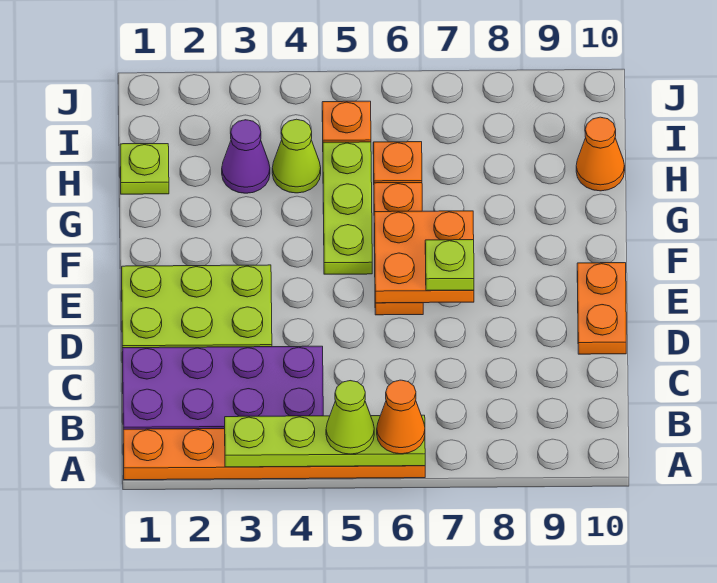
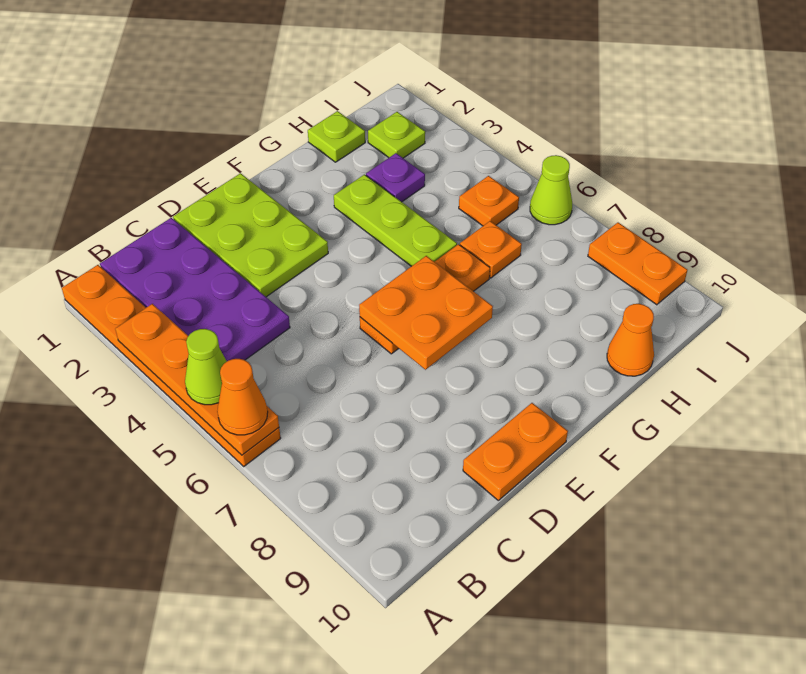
lime plate A3:A6 level 2 -> orange plate A3:A6 level 2
lime plate E7 level 3 -> lime plate I2 level 1
lime plate F5:H5 level 1 -> lime plate G3:G5 level 1
purple cone H3 level 1 -> purple plate H3 level 1
lime cone H4 level 1 -> lime cone J6 level 1
none -> orange plate J8:J9 level 1

